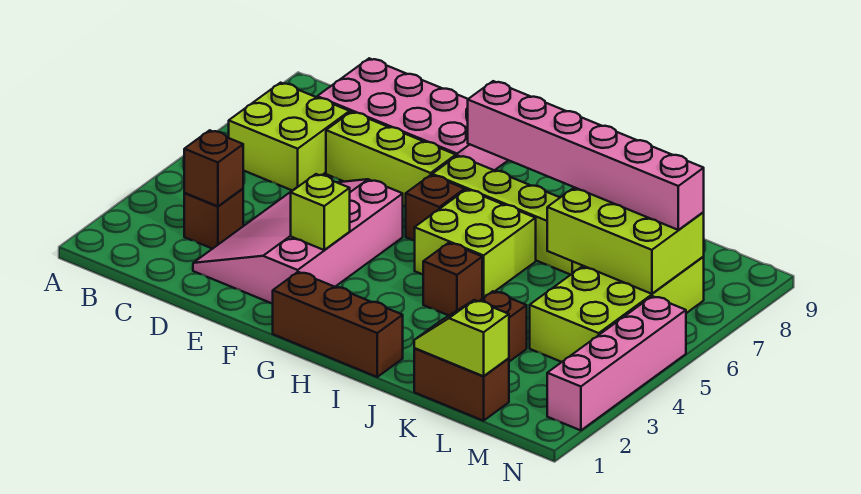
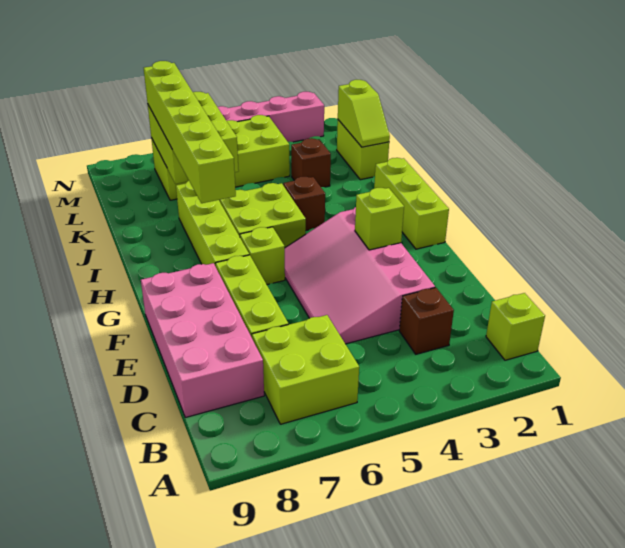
none -> lime brick B1 level 1
brown brick C3 level 2 -> none
pink slope D2:F5 level 1 top F -> pink slope D3:G5 level 1 top 3
brown brick G1:I1 level 1 -> lime brick G1:I1 level 1
brown brick G6 level 1 -> lime brick G6 level 1
pink brick H7:M7 level 3 -> lime brick H7:M7 level 3
brown brick K1:L1 level 1 -> lime brick K1:L1 level 1

